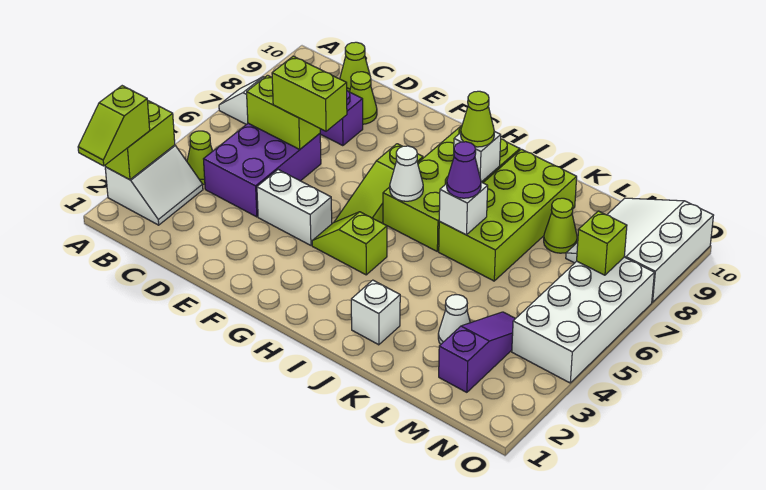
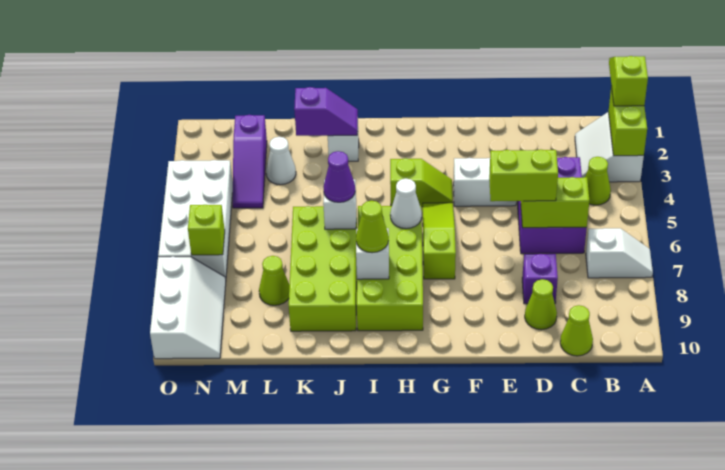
none -> purple slope J2:K2 level 2 top K
white slope M8:O10 level 1 top O -> white slope N8:O10 level 1 top O

